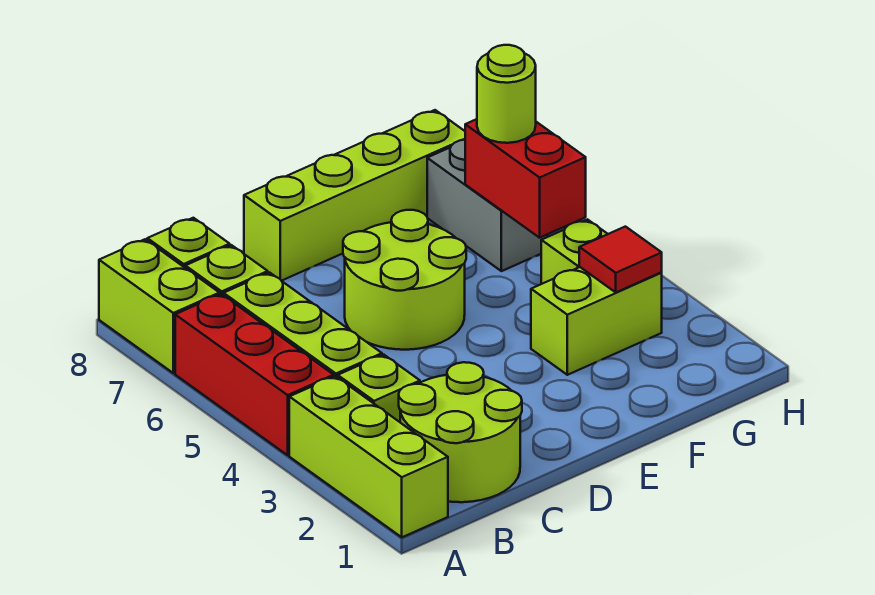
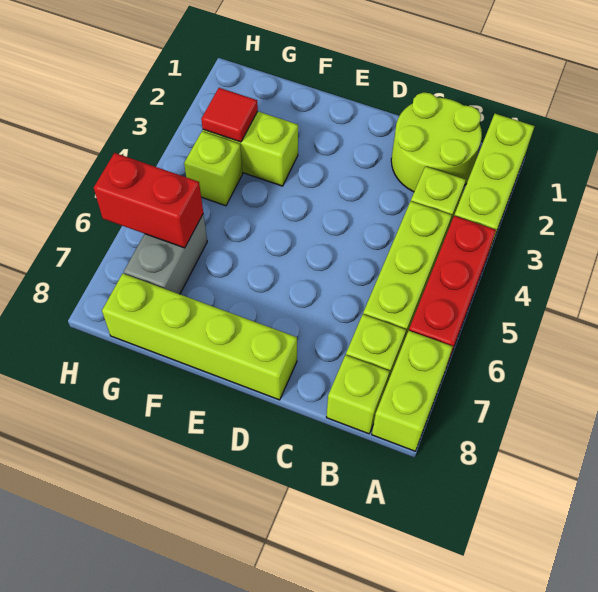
lime round brick D5:E6 level 1 -> none
red brick G5:G6 level 2 -> red brick G6:H6 level 2
lime round brick G6 level 3 -> none

